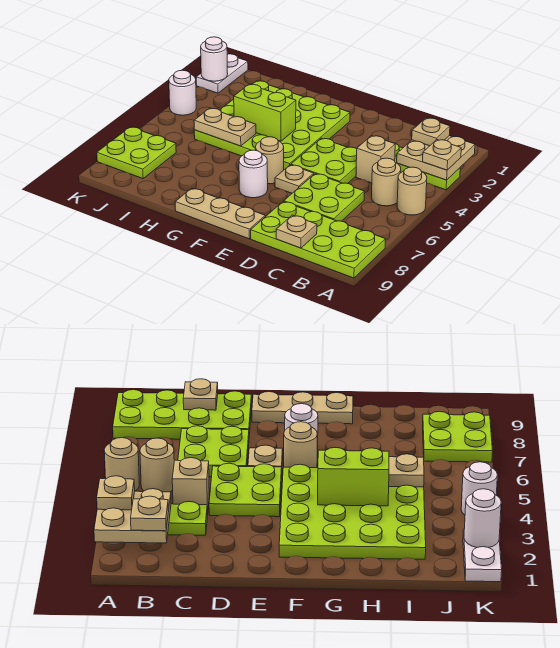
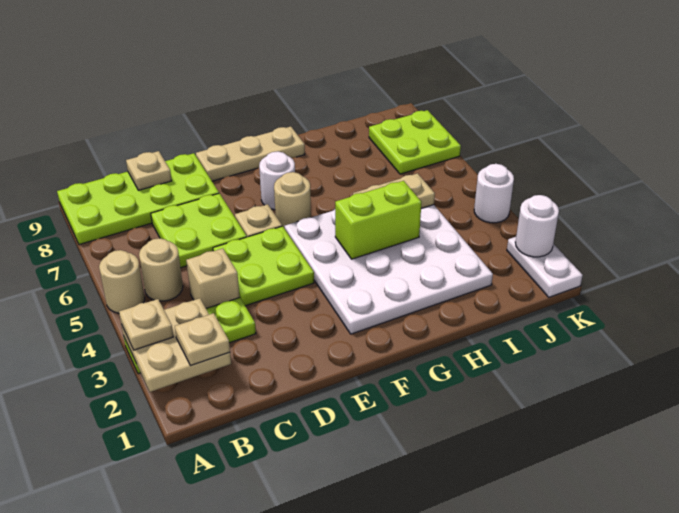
lime plate F2:I5 level 1 -> white plate F2:I5 level 1

